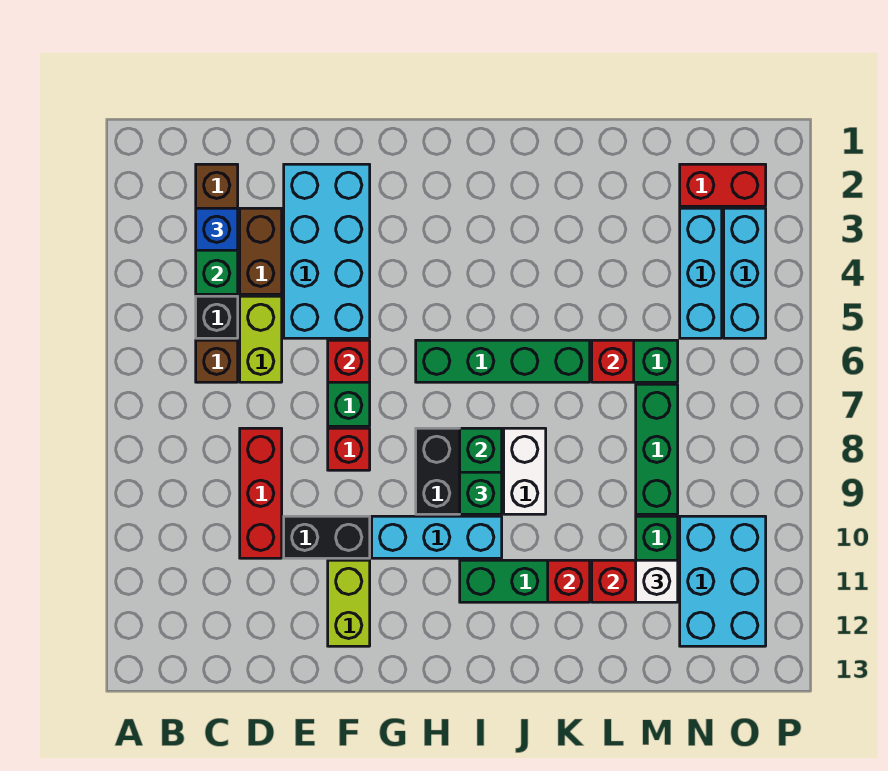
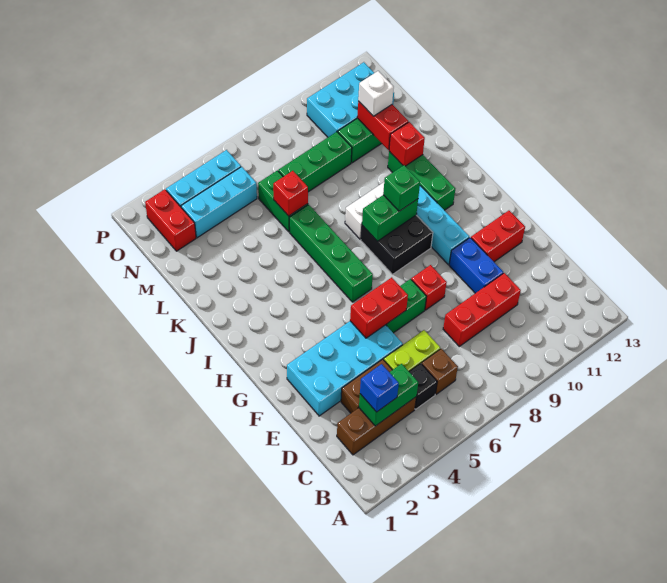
black brick E10:F10 level 1 -> blue brick E10:F10 level 1
red brick F6 level 2 -> red brick F5:F6 level 2
lime brick F11:F12 level 1 -> red brick F11:F12 level 1

